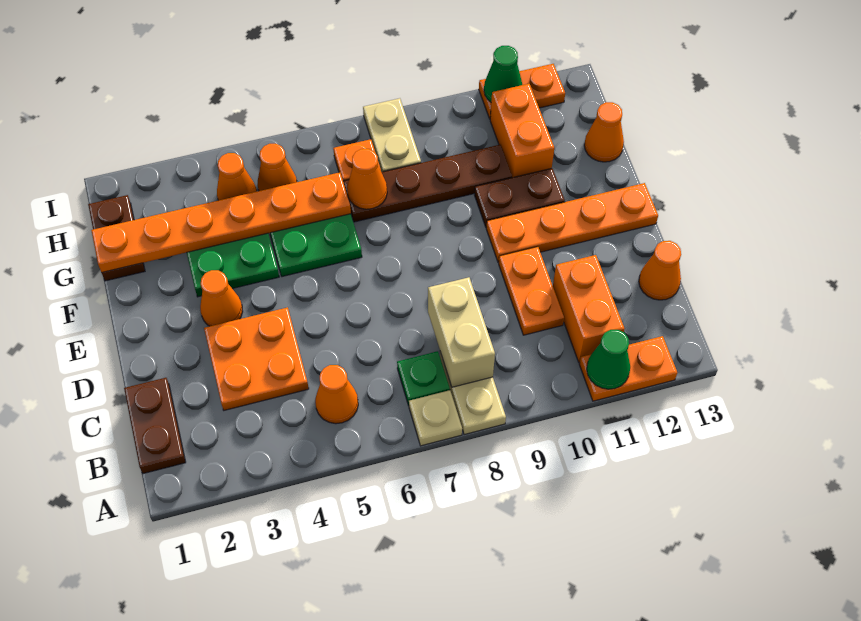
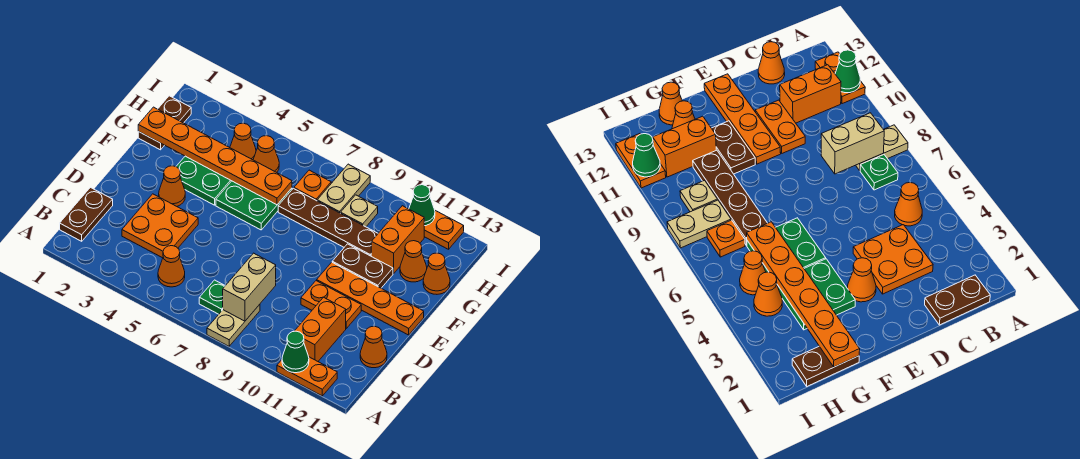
tan plate A7 level 1 -> tan plate H9 level 1
orange plate C10:D10 level 1 -> orange plate D10:D11 level 1
orange cone G7 level 2 -> orange cone G12 level 1

